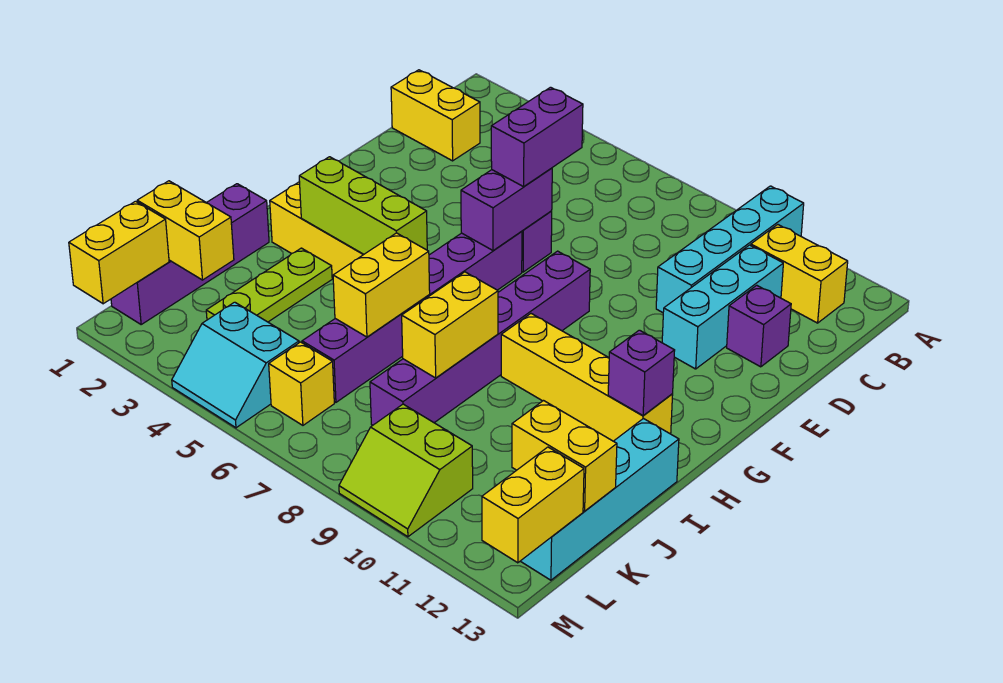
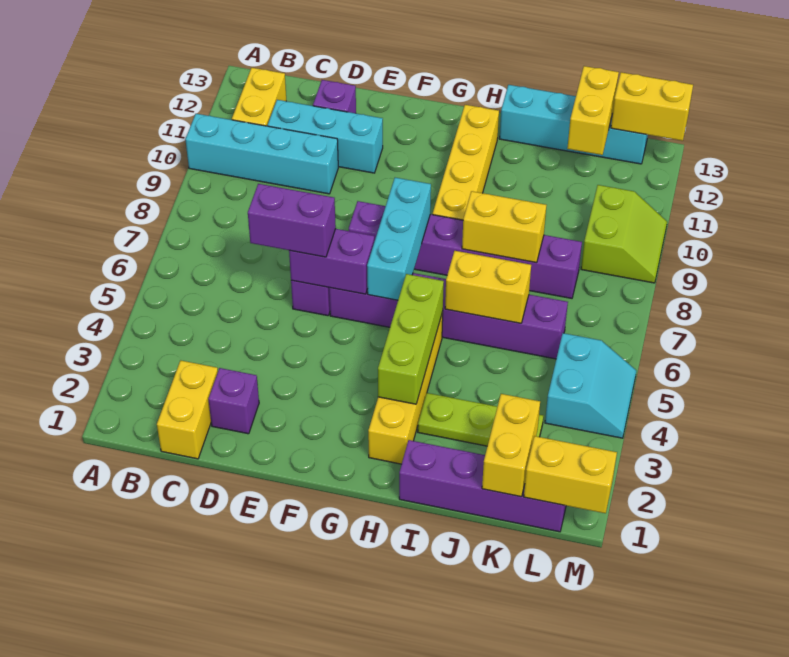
none -> cyan brick G6:G8 level 2
purple brick H12 level 2 -> purple brick D2 level 1
yellow brick L6 level 1 -> none

